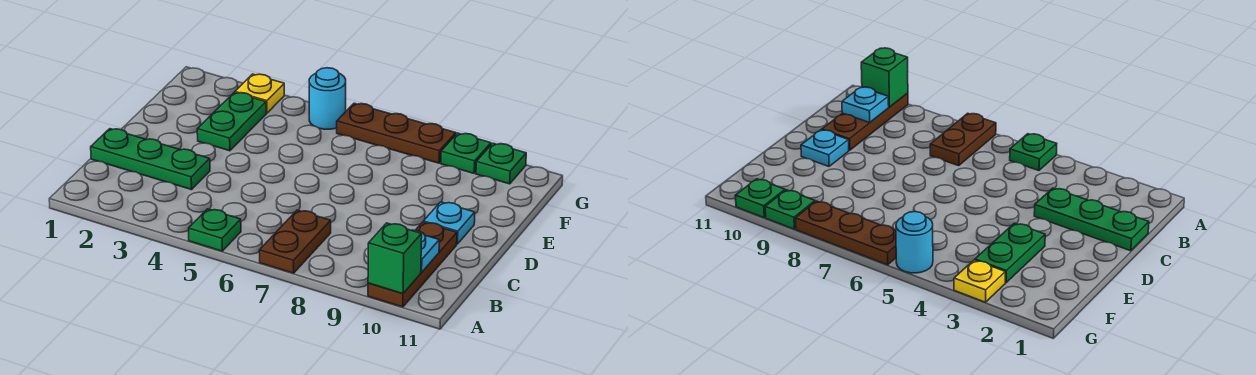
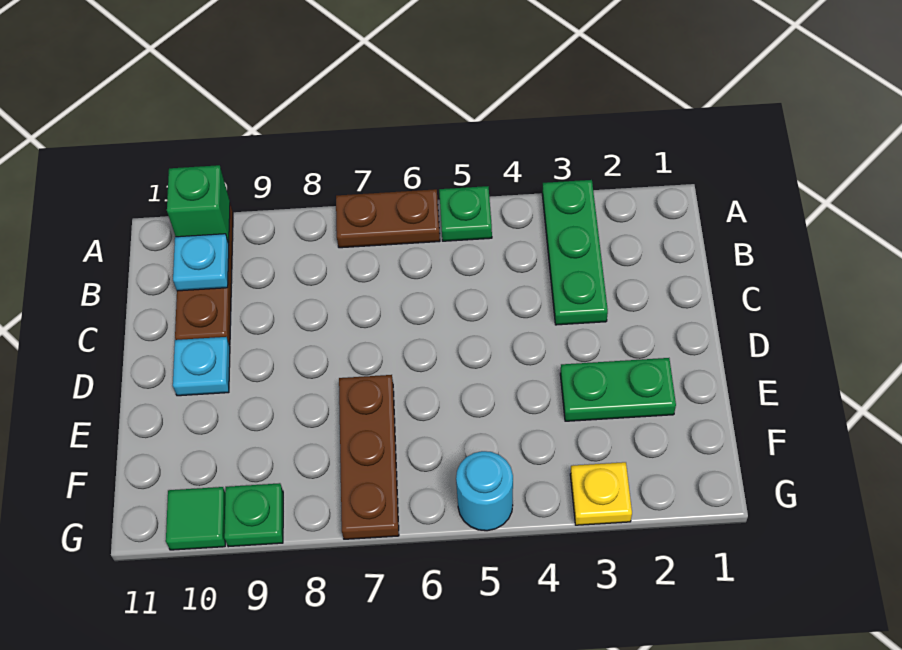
brown plate A7:B7 level 1 -> brown plate A6:A7 level 1
green plate C1:C3 level 1 -> green plate A3:C3 level 1
green plate E3:F3 level 1 -> green plate E2:E3 level 1
brown plate G6:G8 level 1 -> brown plate E7:G7 level 1
green plate G10 level 1 -> green tile G10 level 1

